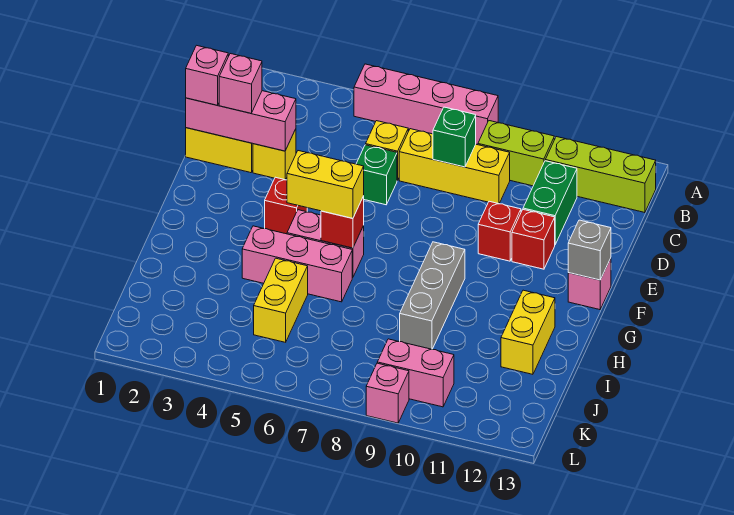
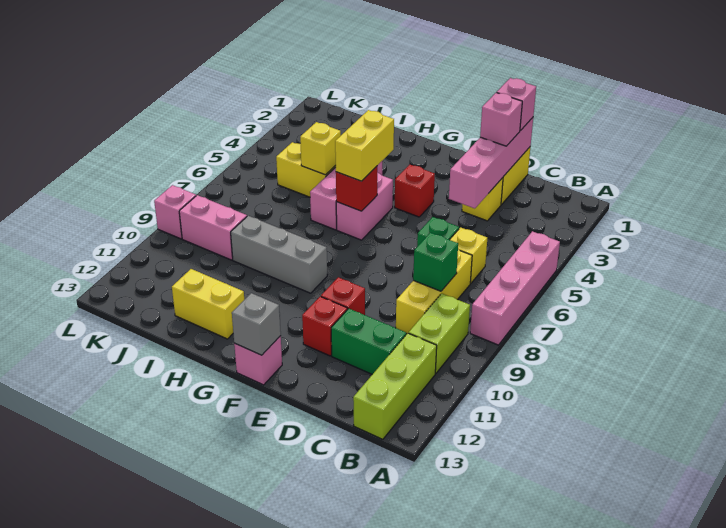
pink brick D1:D3 level 2 -> pink brick D1:D4 level 2
none -> yellow brick I5 level 2
pink brick K9:K10 level 1 -> pink brick J9:K9 level 1

